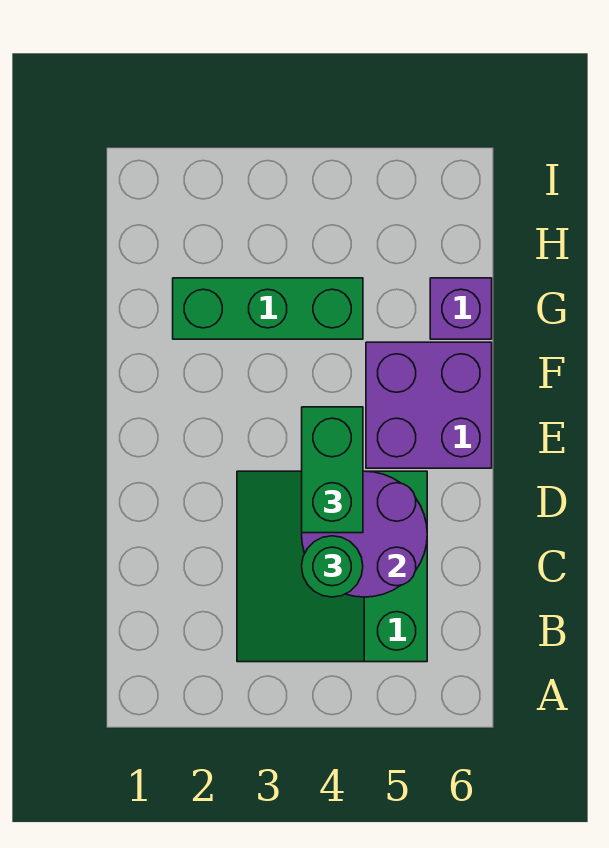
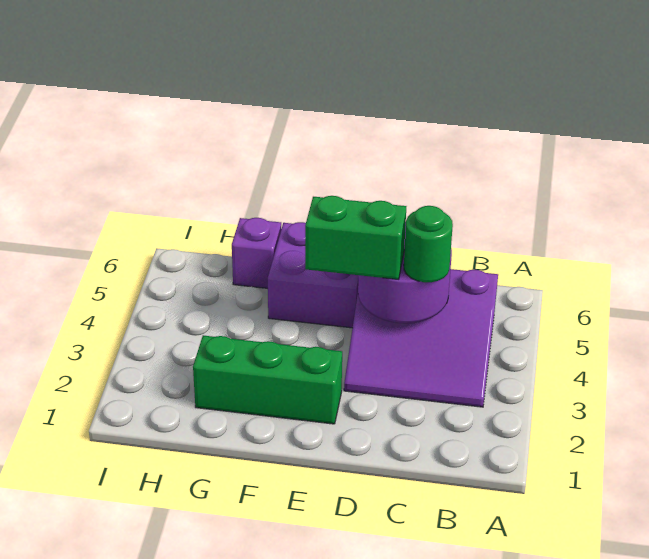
green slope B3:D5 level 1 top 5 -> purple slope B3:D5 level 1 top 5
green brick G2:G4 level 1 -> green brick E2:G2 level 1

